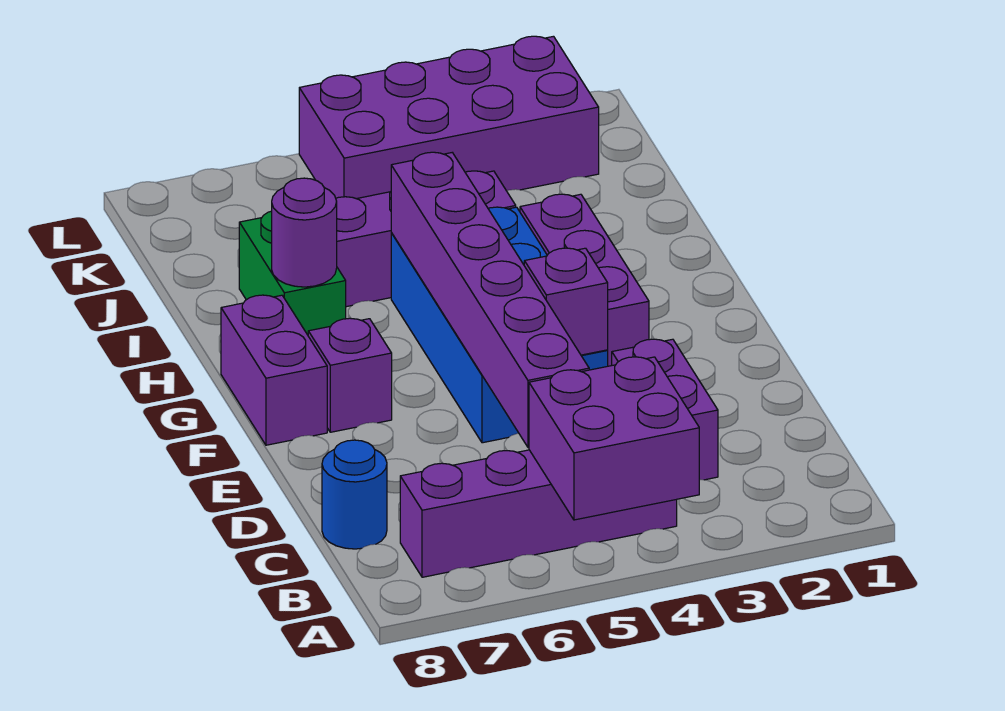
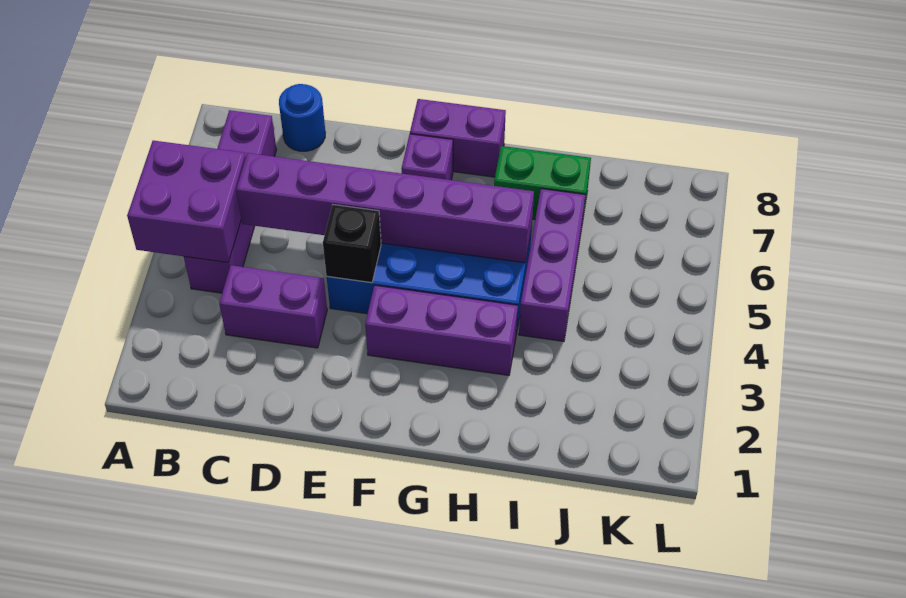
purple brick E4 level 2 -> black brick E4 level 2
purple round brick H7 level 2 -> none
purple brick K2:L5 level 1 -> none

